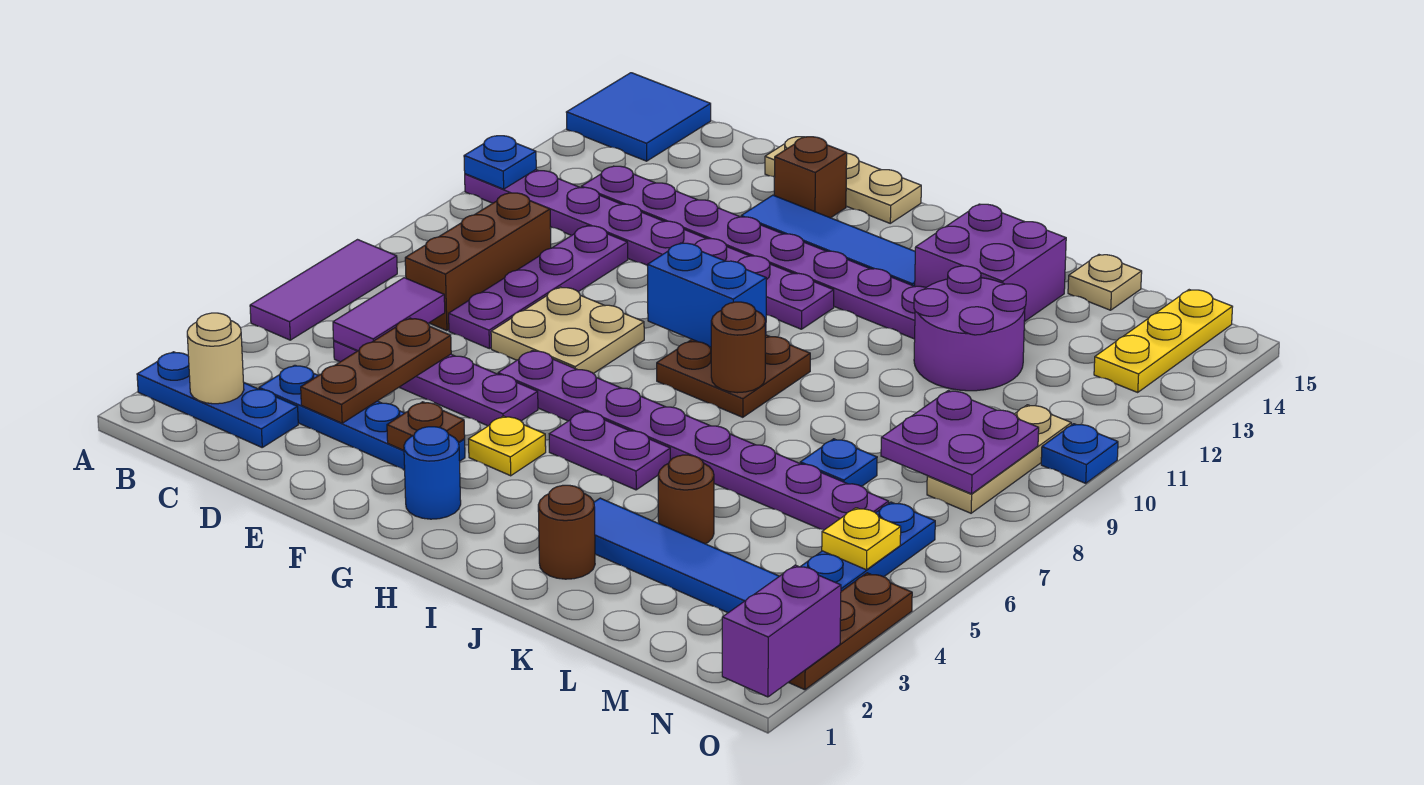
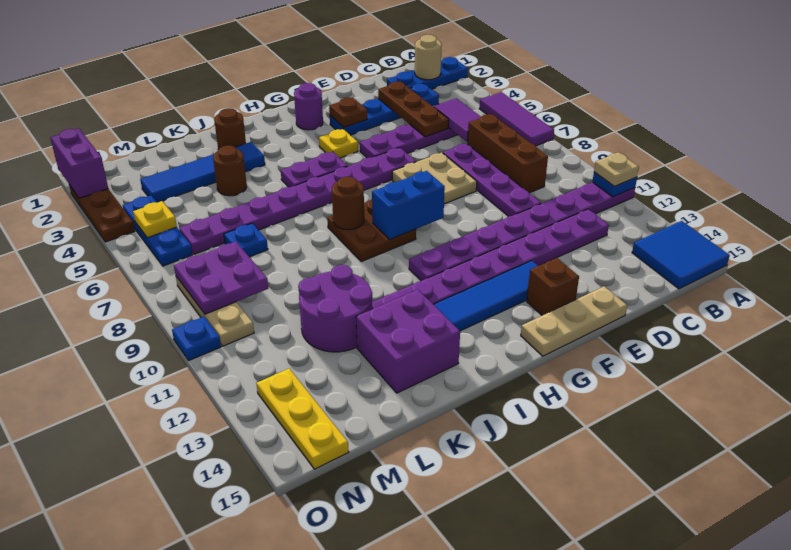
blue round brick G2 level 1 -> purple round brick G2 level 1
tan plate L15 level 1 -> tan plate A11 level 3

